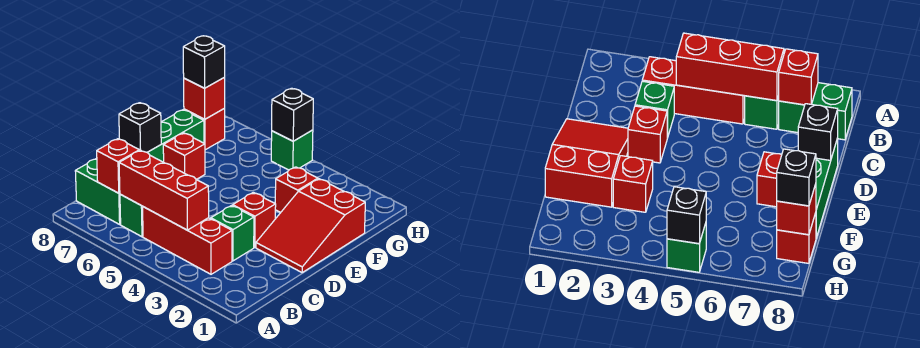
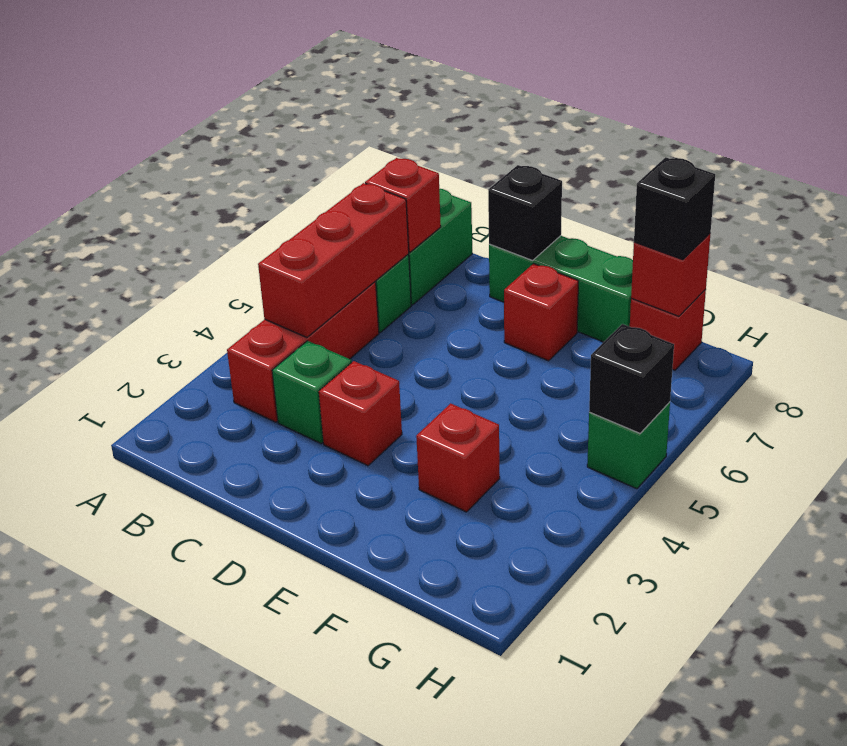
red slope D1:F2 level 1 top F -> none

